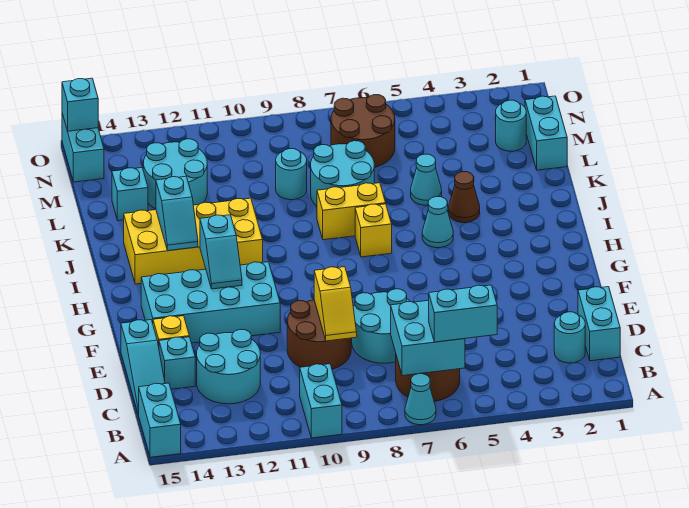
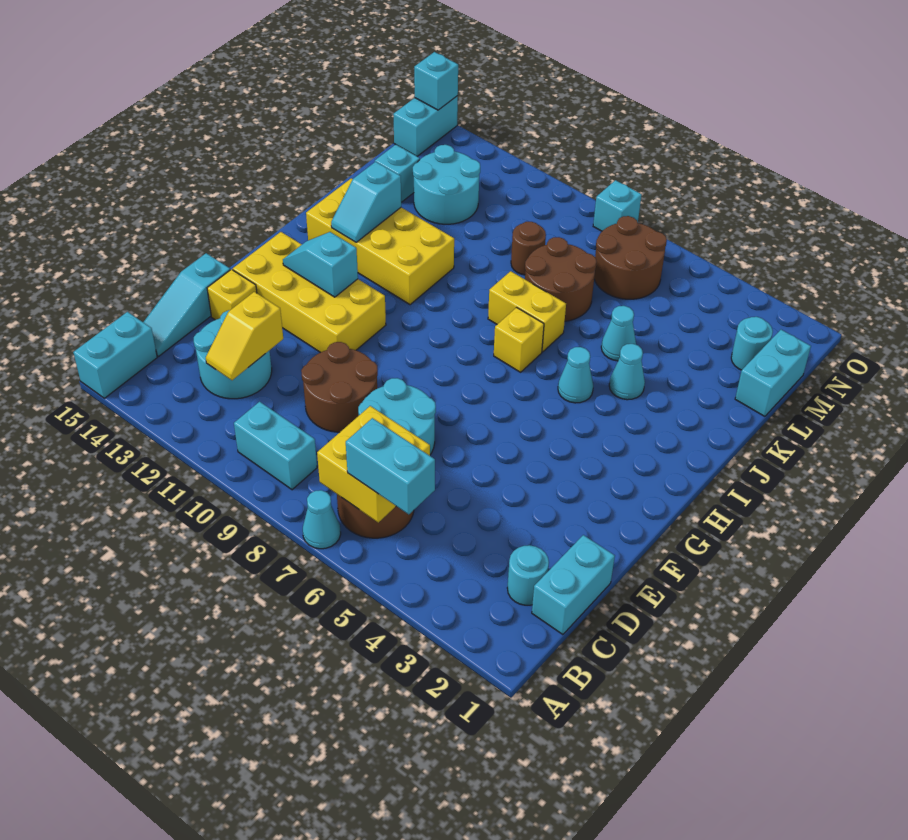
cyan brick A10:B10 level 1 -> cyan brick B9:B10 level 1
cyan brick B6:C7 level 2 -> yellow brick B6:C7 level 2
yellow slope D9:E9 level 2 top E -> yellow slope C12:D12 level 2 top D
cyan brick D14 level 1 -> cyan brick O8 level 1
cyan brick F11:G14 level 1 -> yellow brick F11:G14 level 1
cyan slope G12:H12 level 2 top H -> cyan slope G12:G13 level 2 top 12
brown cone J4 level 1 -> cyan cone J4 level 1
cyan round brick K7:L8 level 1 -> brown round brick K7:L8 level 1
cyan round brick L9 level 1 -> brown round brick L9 level 1

